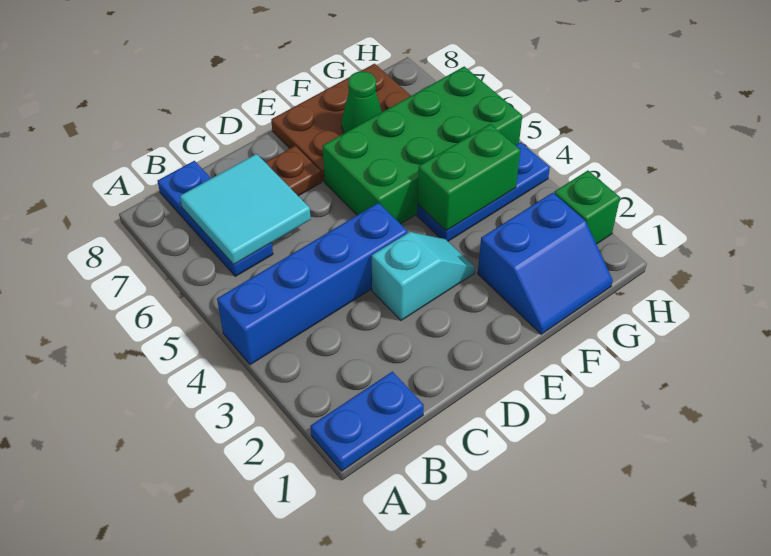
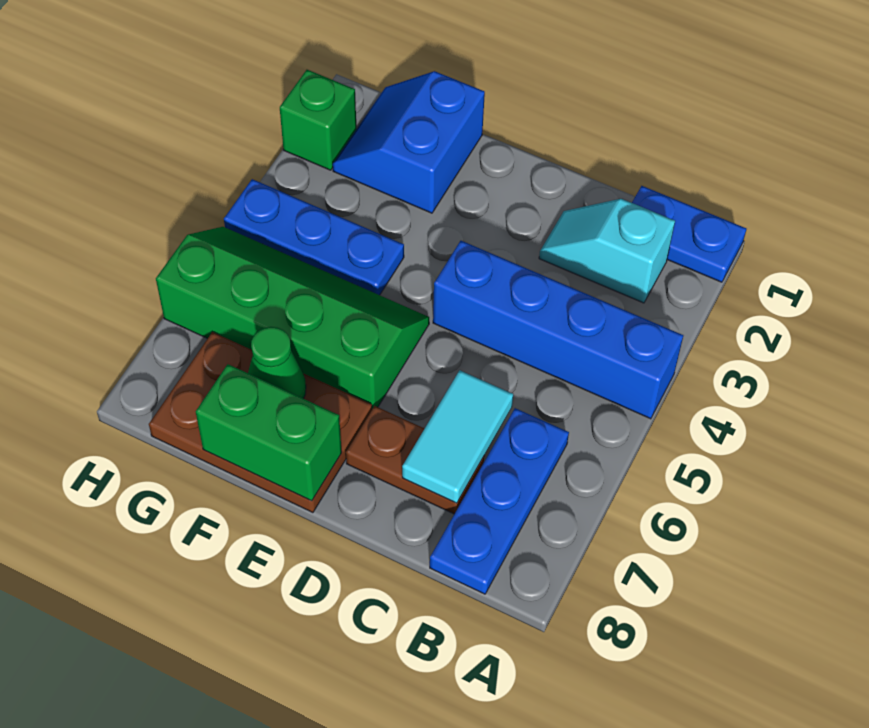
cyan tile B6:C7 level 2 -> cyan tile C6:C7 level 2
cyan slope D3:E3 level 1 top D -> cyan slope B2:C2 level 1 top B
green brick E5:H6 level 1 -> green slope E5:H6 level 1 top 6
blue slope F1:G2 level 1 top 2 -> blue slope F1:G2 level 1 top F
green brick F4:G4 level 2 -> green brick E8:F8 level 2

